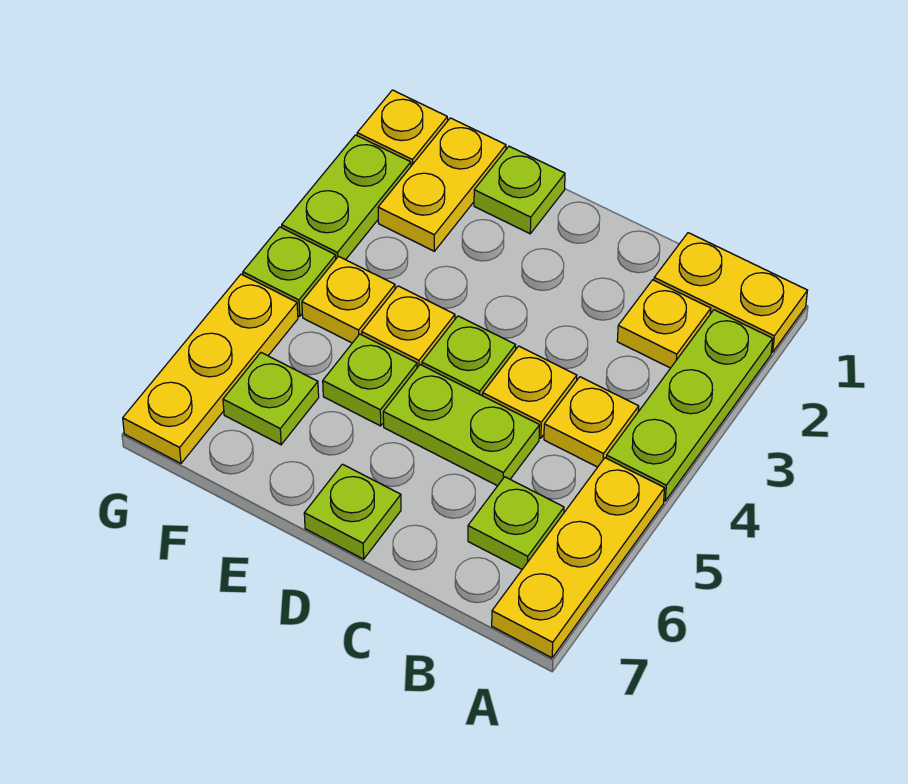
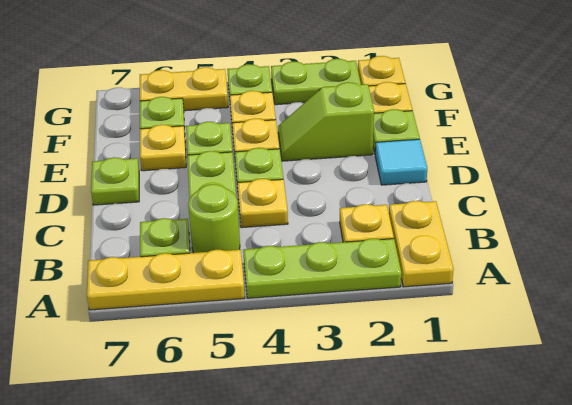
yellow plate B4 level 1 -> yellow plate E6 level 1
none -> lime round brick B5 level 1
none -> cyan tile D1 level 1
none -> lime slope E2:E3 level 1 top 2
yellow plate G5:G7 level 1 -> yellow plate G5:G6 level 1

